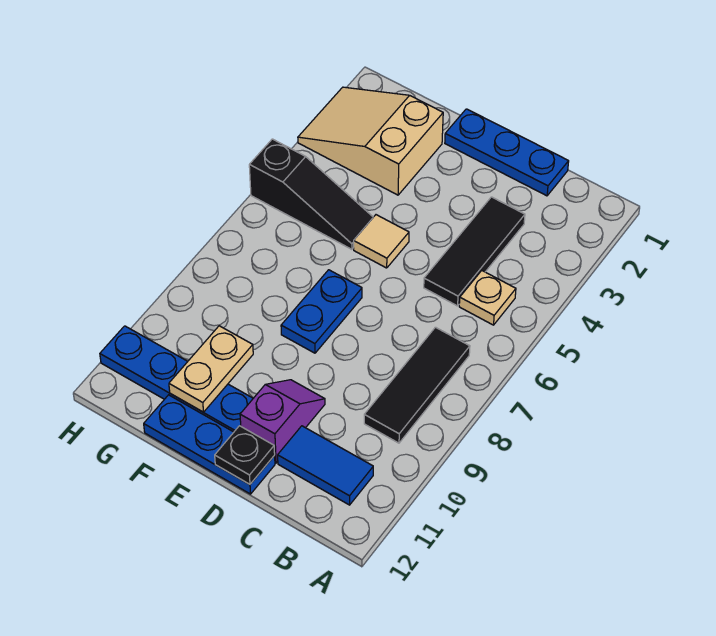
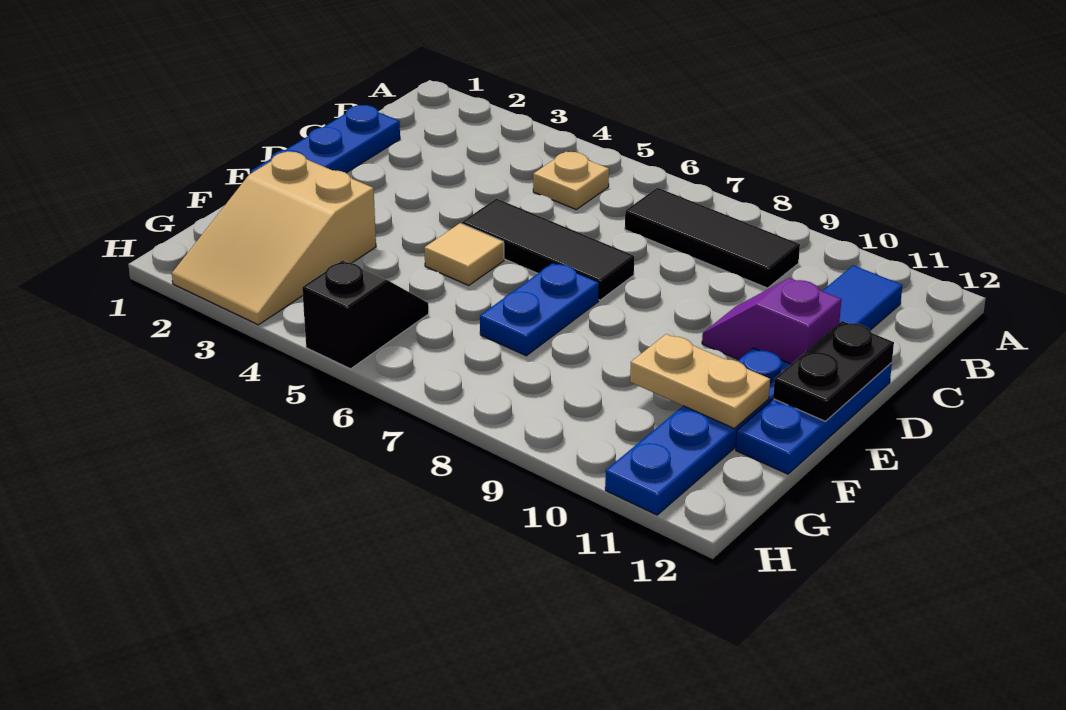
black tile C3:C5 level 1 -> black tile D5:D7 level 1
black plate D12 level 2 -> black plate D12:E12 level 2
blue plate E7:E8 level 1 -> blue plate E7:F7 level 1
black slope F5:H5 level 1 top H -> black slope G5:H5 level 1 top H

